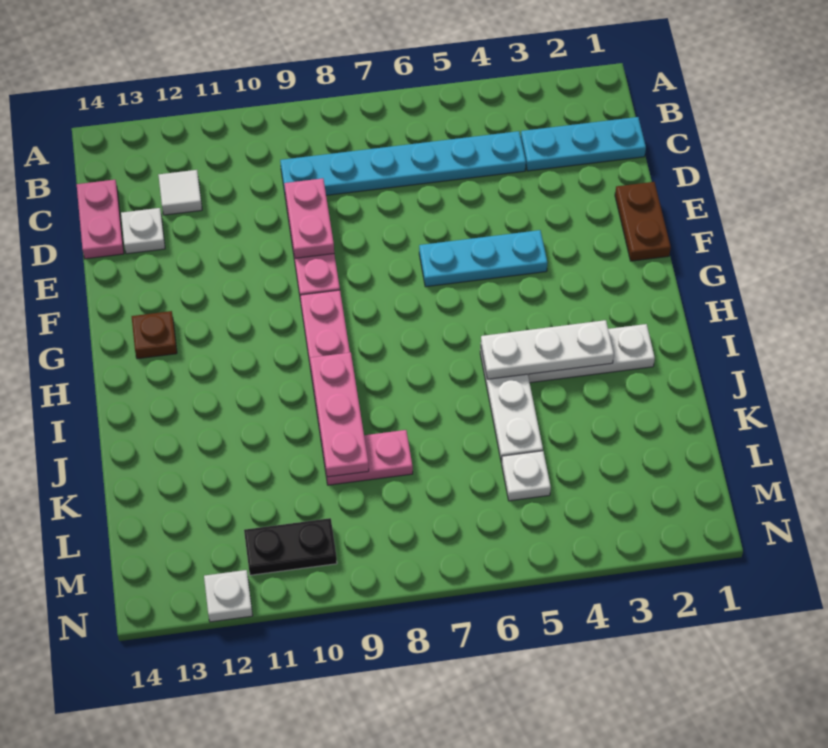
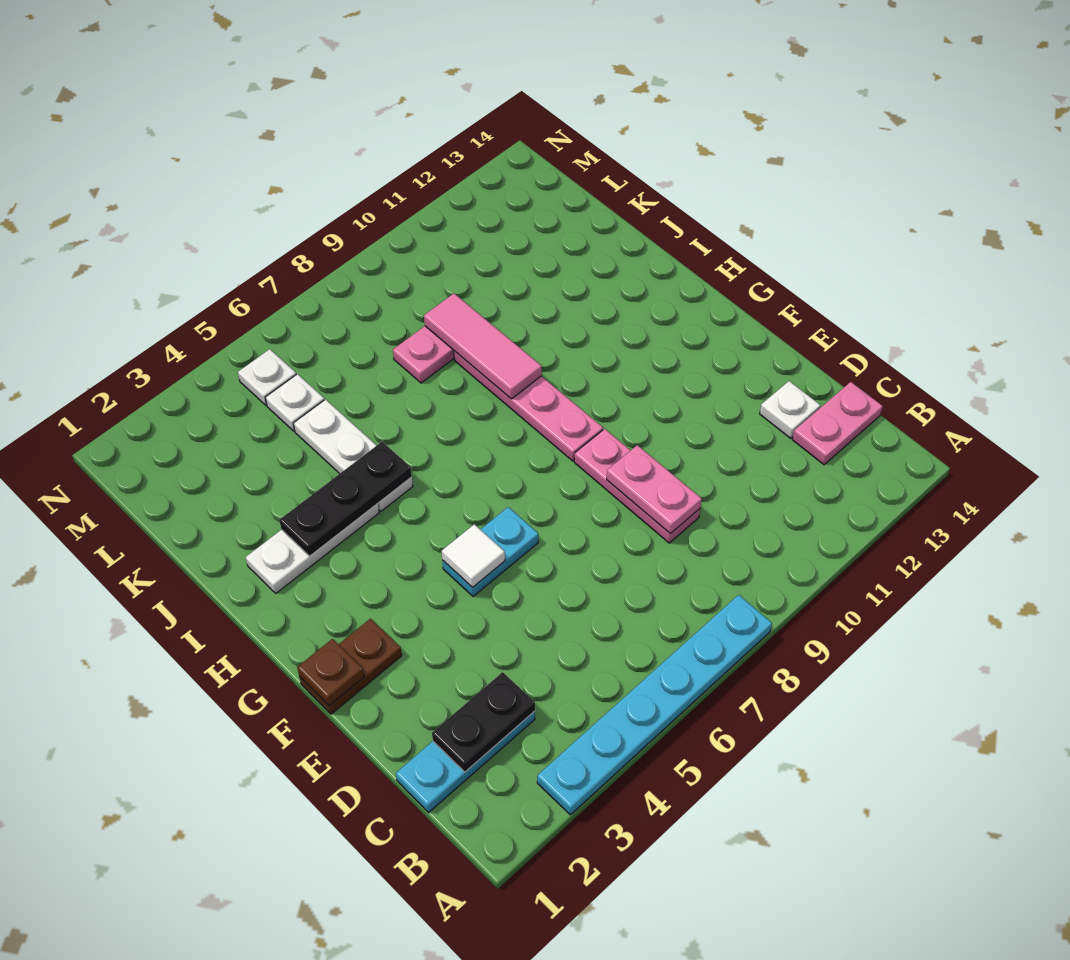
cyan plate C4:C9 level 1 -> cyan plate A3:A8 level 1
white tile C12 level 1 -> white tile F5 level 2
pink plate C14:D14 level 1 -> pink plate C13:C14 level 1
brown plate E1:F1 level 1 -> brown plate F1:F2 level 1
cyan plate F4:F6 level 1 -> cyan plate F5:F6 level 1
brown plate G13 level 1 -> brown plate F1 level 2
white plate I3:I5 level 2 -> black plate I3:I5 level 2
pink plate I9:K9 level 2 -> pink tile I9:K9 level 2
black plate M10:M11 level 1 -> black plate C2:C3 level 2
white plate N12 level 1 -> white plate M5 level 1

